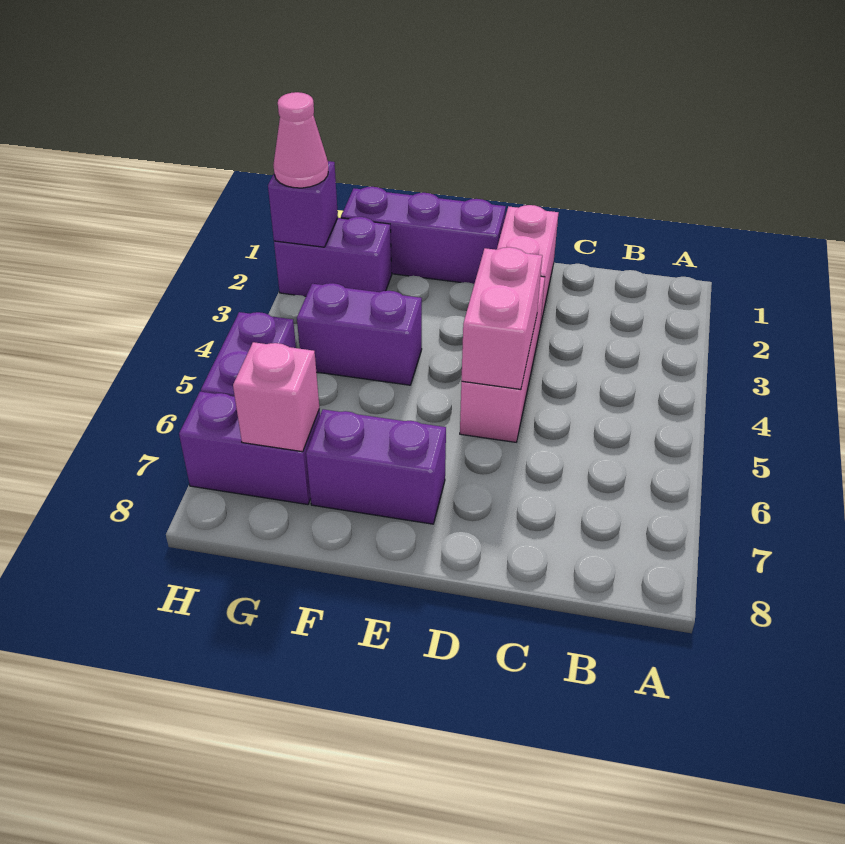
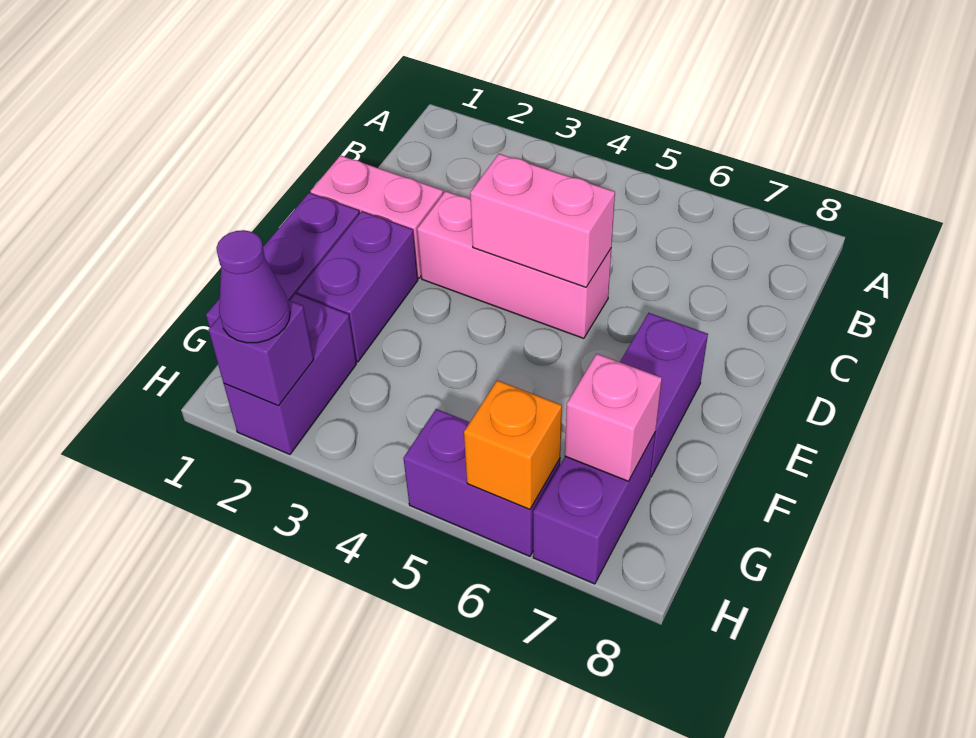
purple brick F4:G4 level 1 -> purple brick E2:F2 level 1
pink cone H2 level 3 -> purple cone H2 level 3
none -> orange brick H6 level 2

